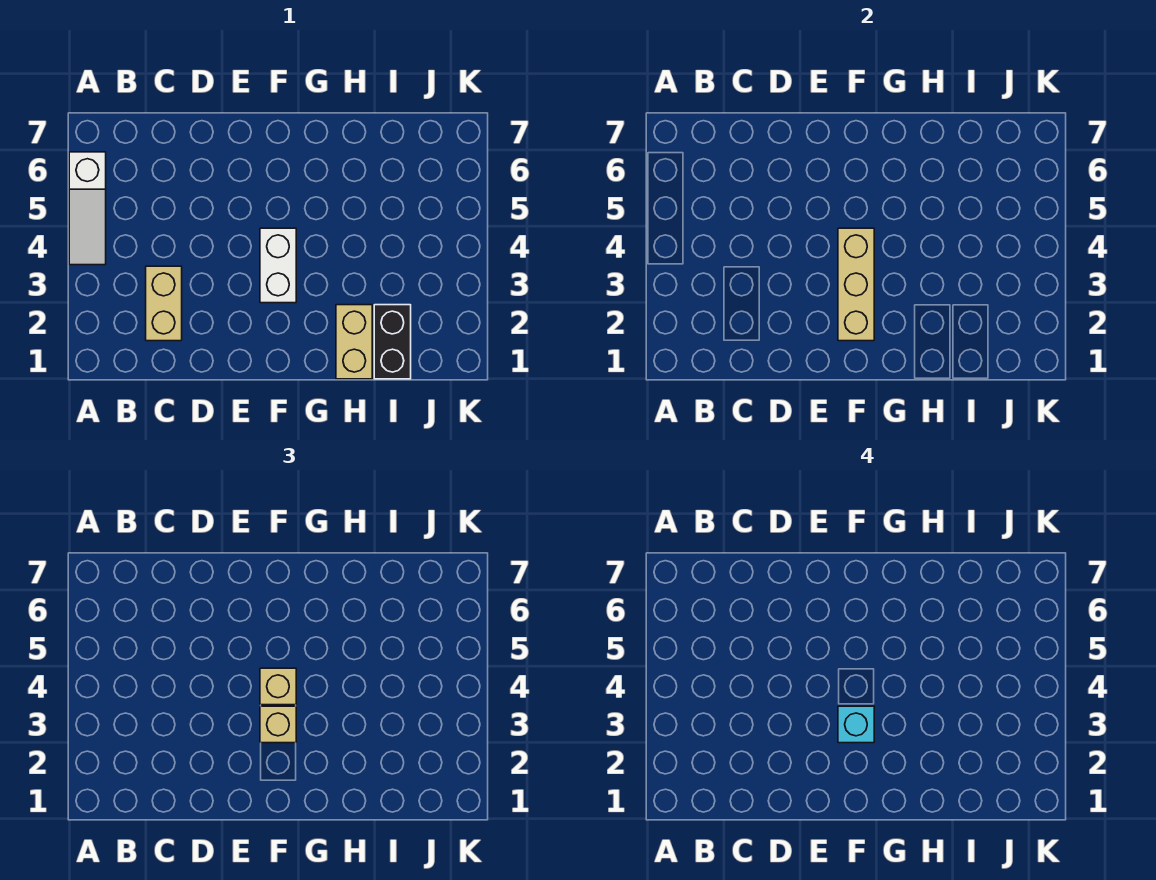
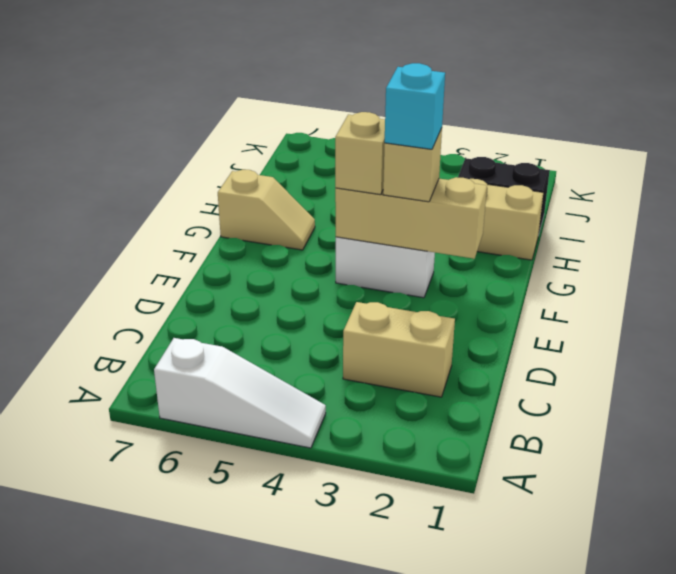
none -> tan slope G6:G7 level 1 top 7

